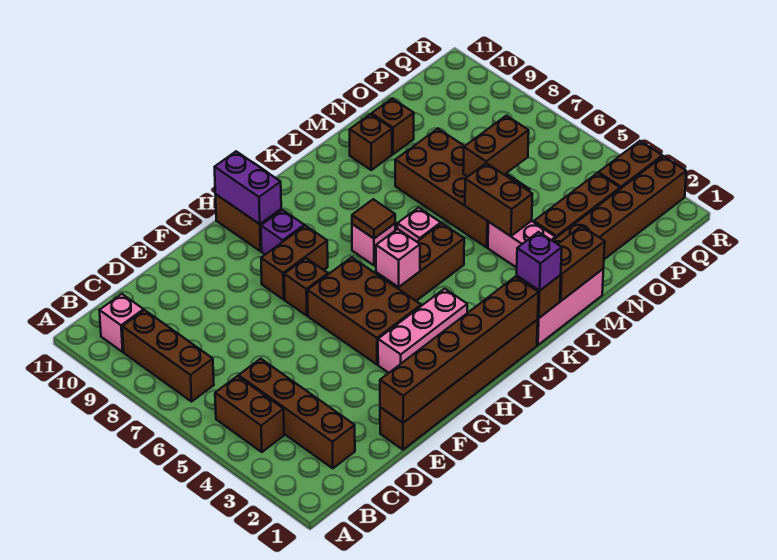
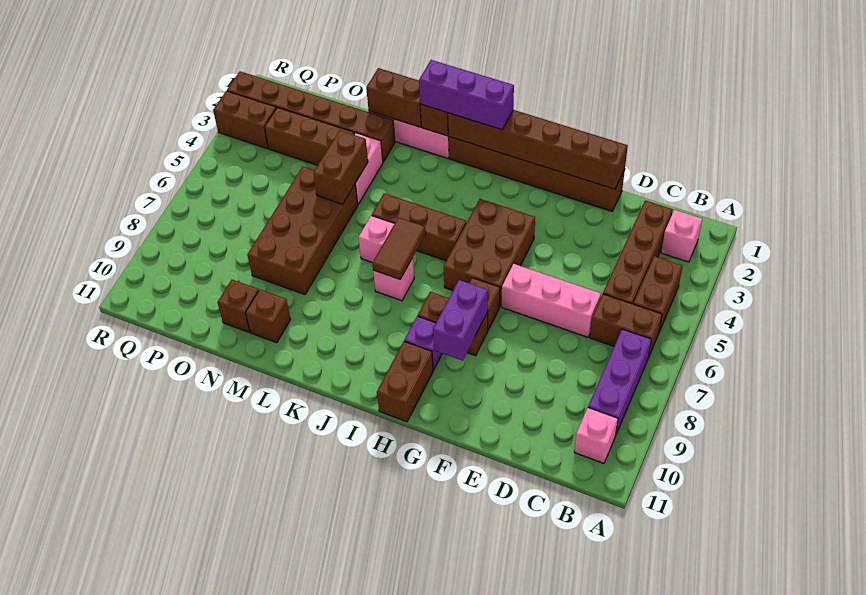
brown brick B7:B9 level 1 -> purple brick B7:B9 level 1
pink brick G3:I3 level 1 -> pink brick D6:F6 level 1
purple brick H10:H11 level 2 -> purple brick G8:G9 level 2
pink brick I5 level 2 -> pink brick B2 level 1
brown tile J7 level 2 -> brown tile J6:J7 level 2
purple brick K1 level 3 -> purple brick I1:K1 level 3
brown brick N6:O6 level 2 -> brown brick B6:C6 level 1

